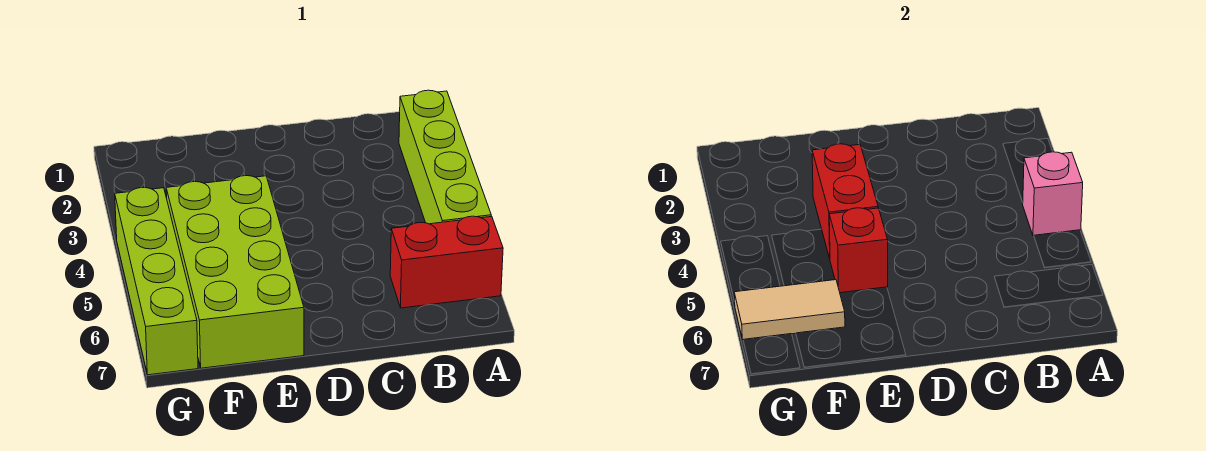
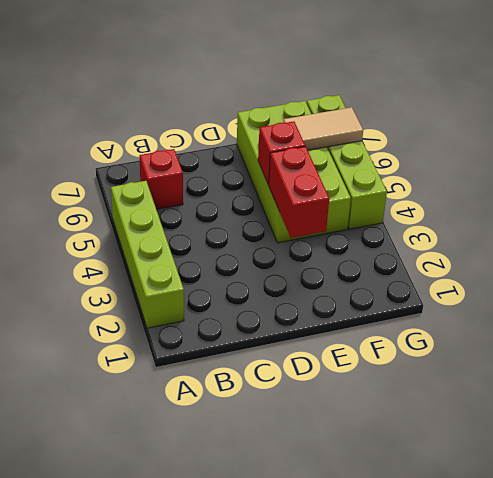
pink brick A4 level 2 -> none
red brick A6:B6 level 1 -> red brick B6 level 1

